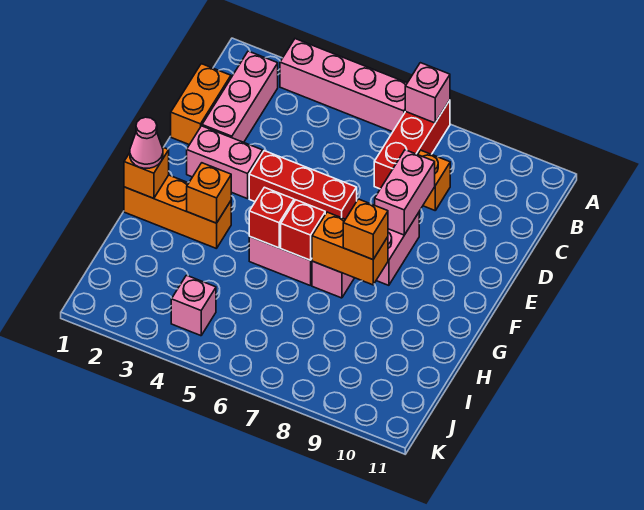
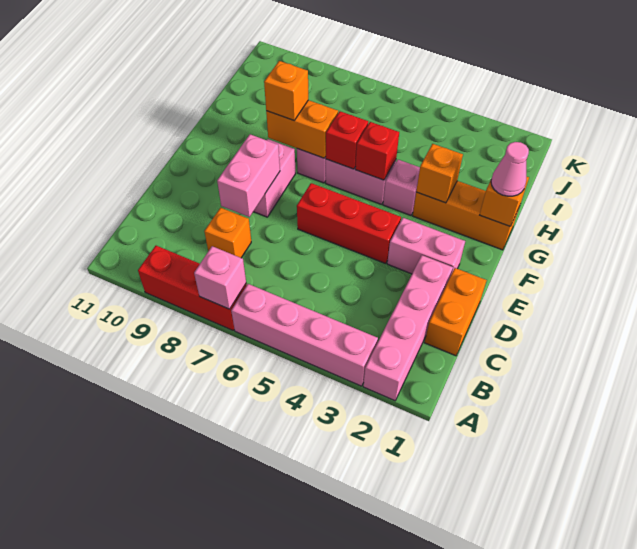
red brick A7:C7 level 1 -> red brick A7:A9 level 1
pink brick B2:D2 level 1 -> pink brick A2:D2 level 1
pink brick J4 level 1 -> pink brick G4 level 1

